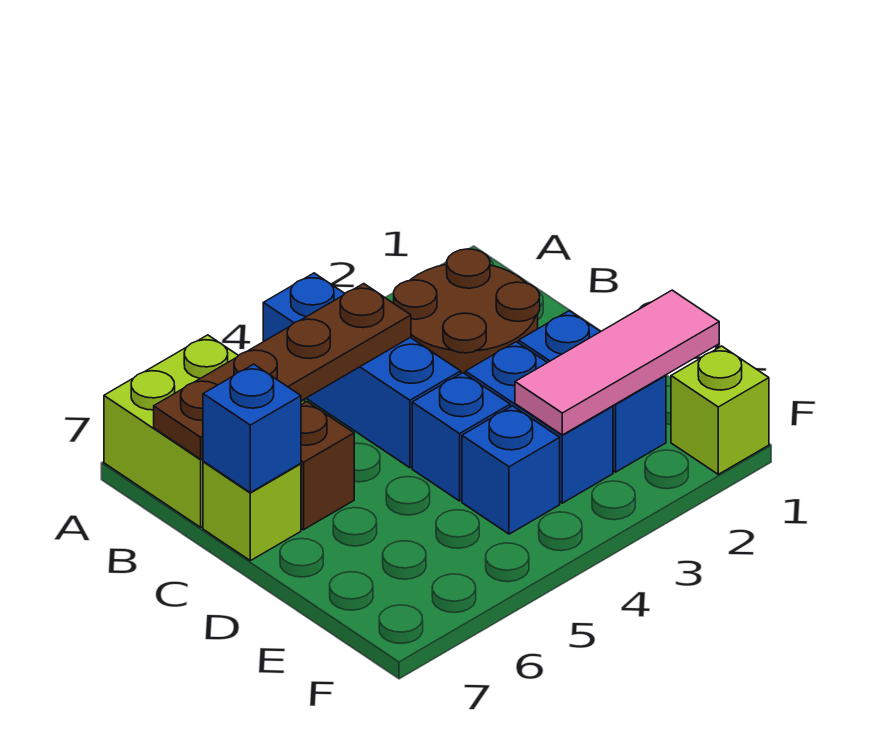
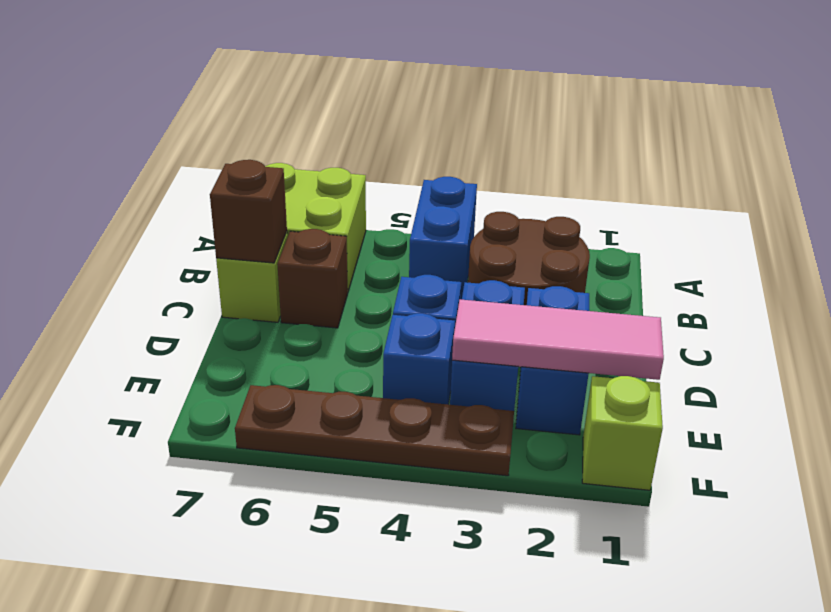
blue brick A4:C4 level 1 -> blue brick A4:B4 level 1
brown plate B4:B7 level 2 -> brown plate F3:F6 level 1
blue brick C7 level 2 -> brown brick C7 level 2

